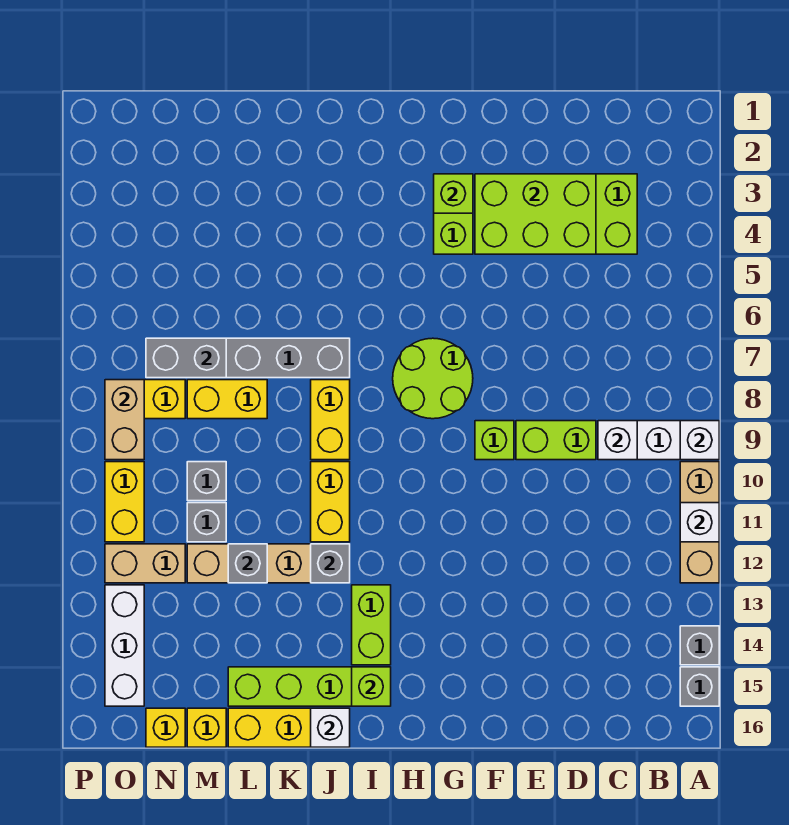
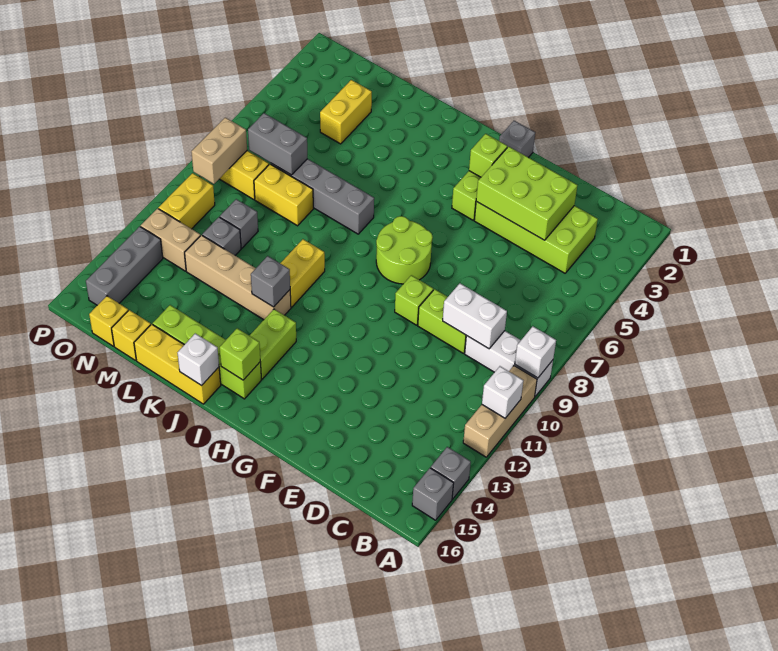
white brick C9 level 2 -> white brick C9:D9 level 2
yellow brick J8:J9 level 1 -> yellow brick M3:M4 level 1
grey brick L12 level 2 -> grey brick G1 level 1
white brick O13:O15 level 1 -> grey brick O13:O15 level 1

